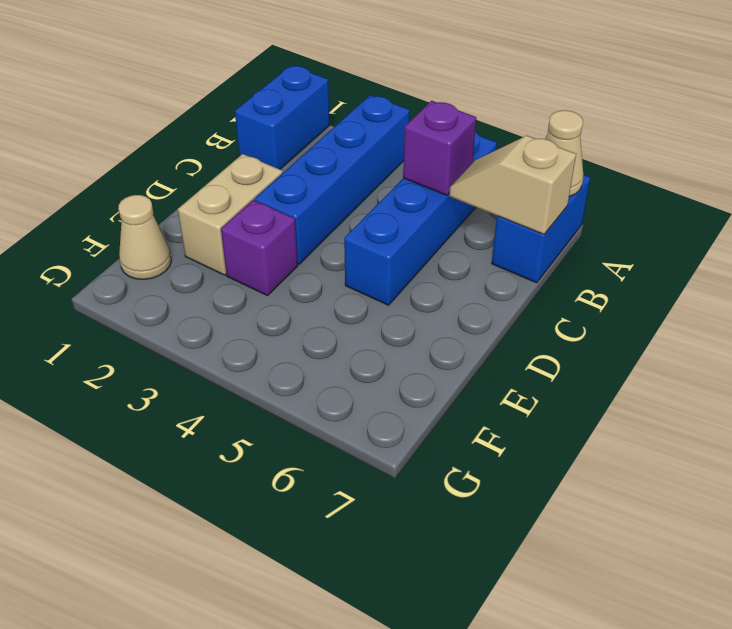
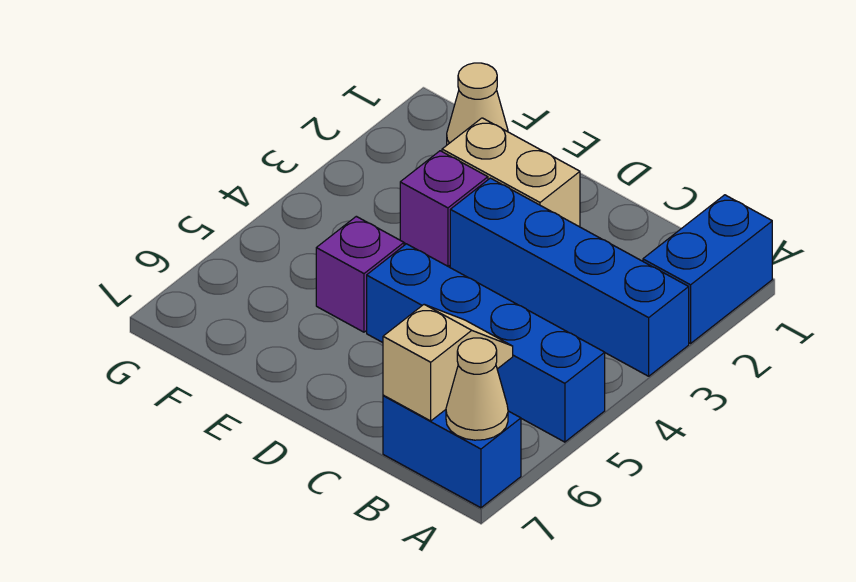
blue brick A1:B1 level 1 -> blue brick A1:A2 level 1
purple brick B5 level 2 -> purple brick E5 level 1

